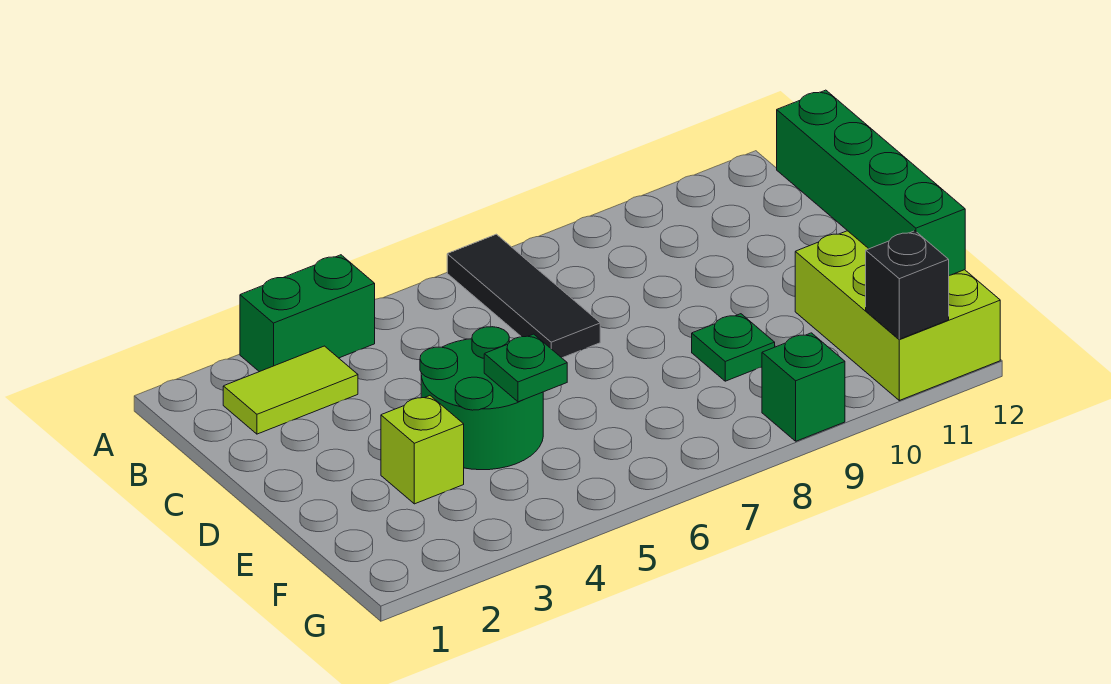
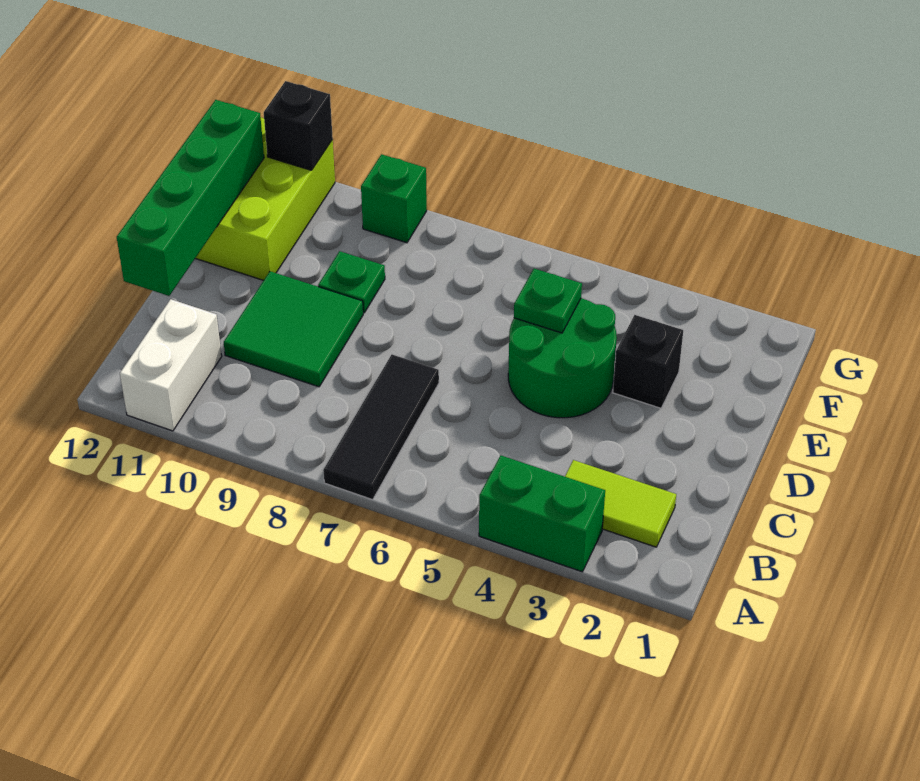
none -> white brick A11:B11 level 1
none -> green tile C9:D10 level 1
lime brick E3 level 1 -> black brick E3 level 1

